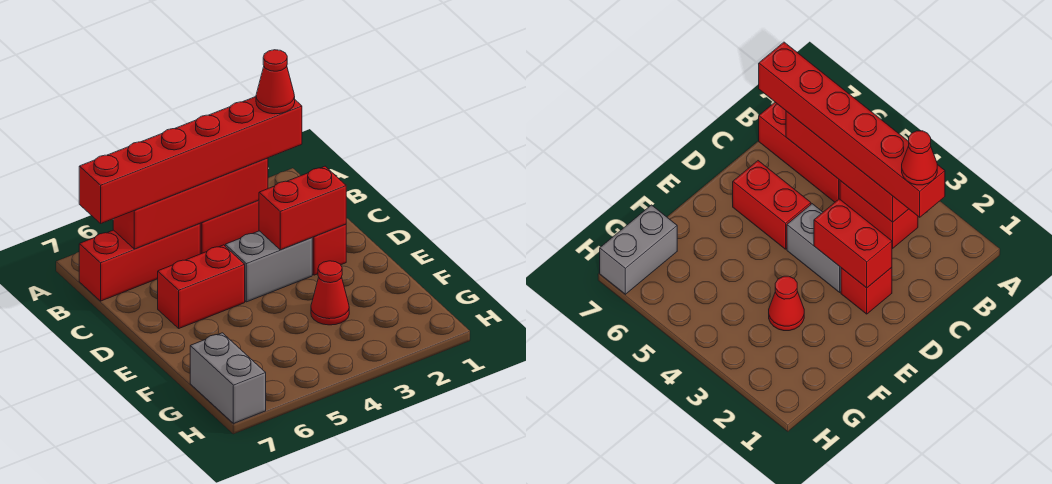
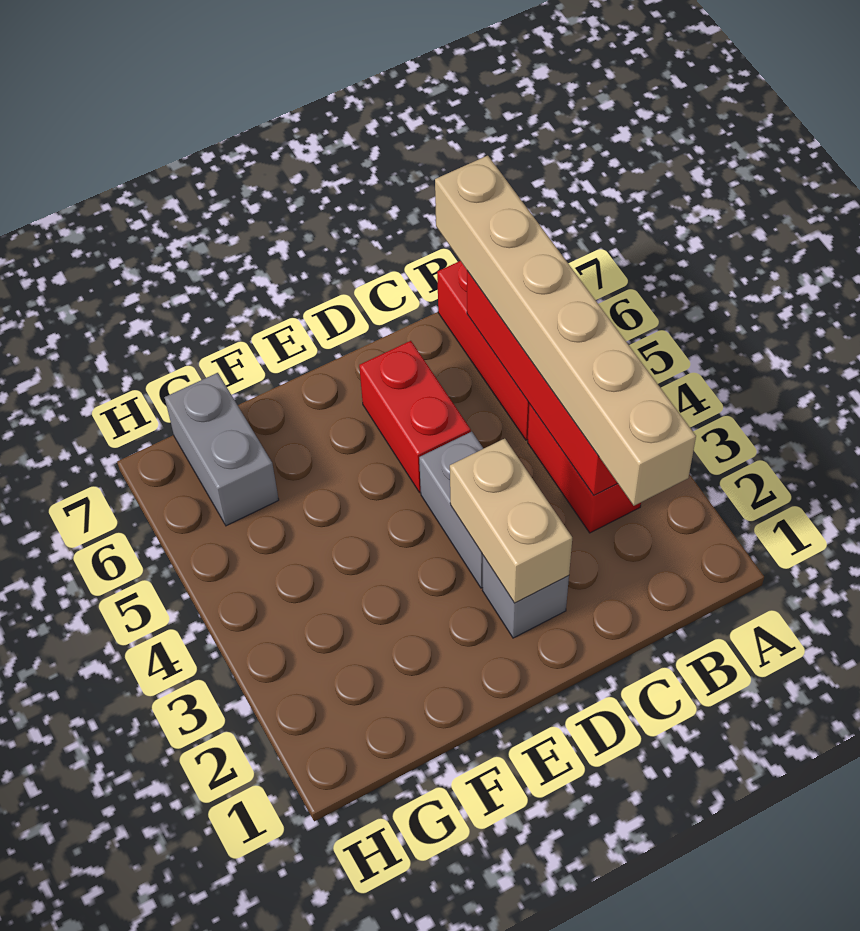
red brick B2:B7 level 3 -> tan brick B2:B7 level 3
red cone B2 level 4 -> none
red brick D2 level 1 -> grey brick D2 level 1
red brick D2:D3 level 2 -> tan brick D2:D3 level 2
red cone F3 level 1 -> none
grey brick G7:H7 level 1 -> grey brick G6:G7 level 1

